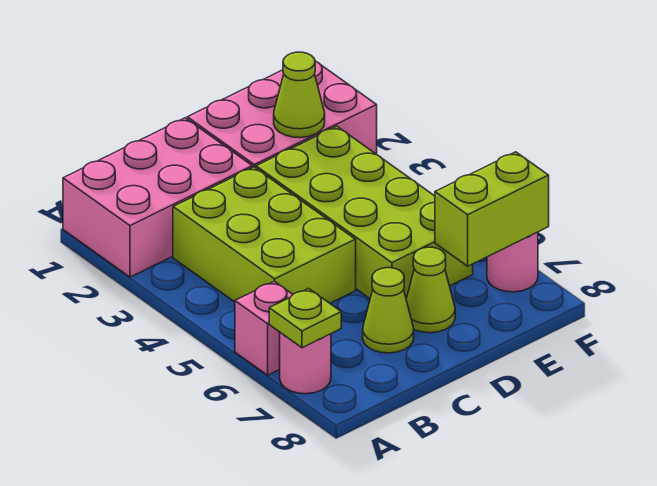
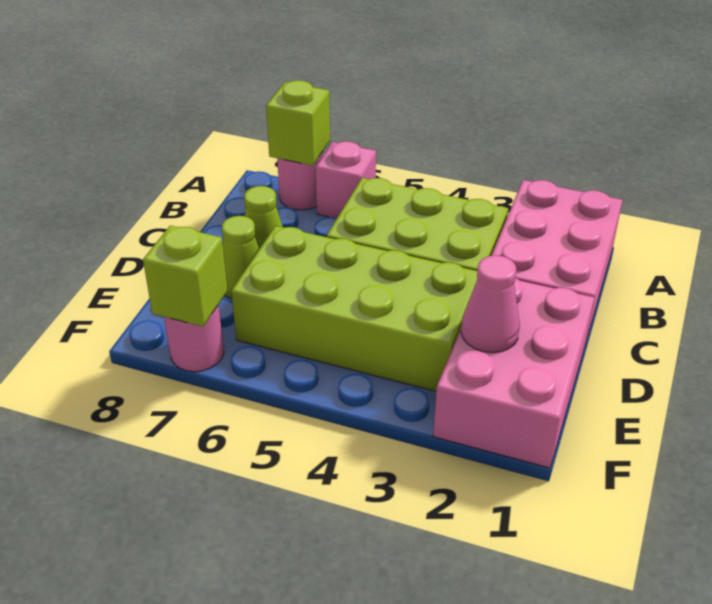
lime plate A7 level 2 -> lime brick A7 level 2
lime cone E2 level 2 -> pink cone E2 level 2
lime brick E7:F7 level 2 -> lime brick F7 level 2

